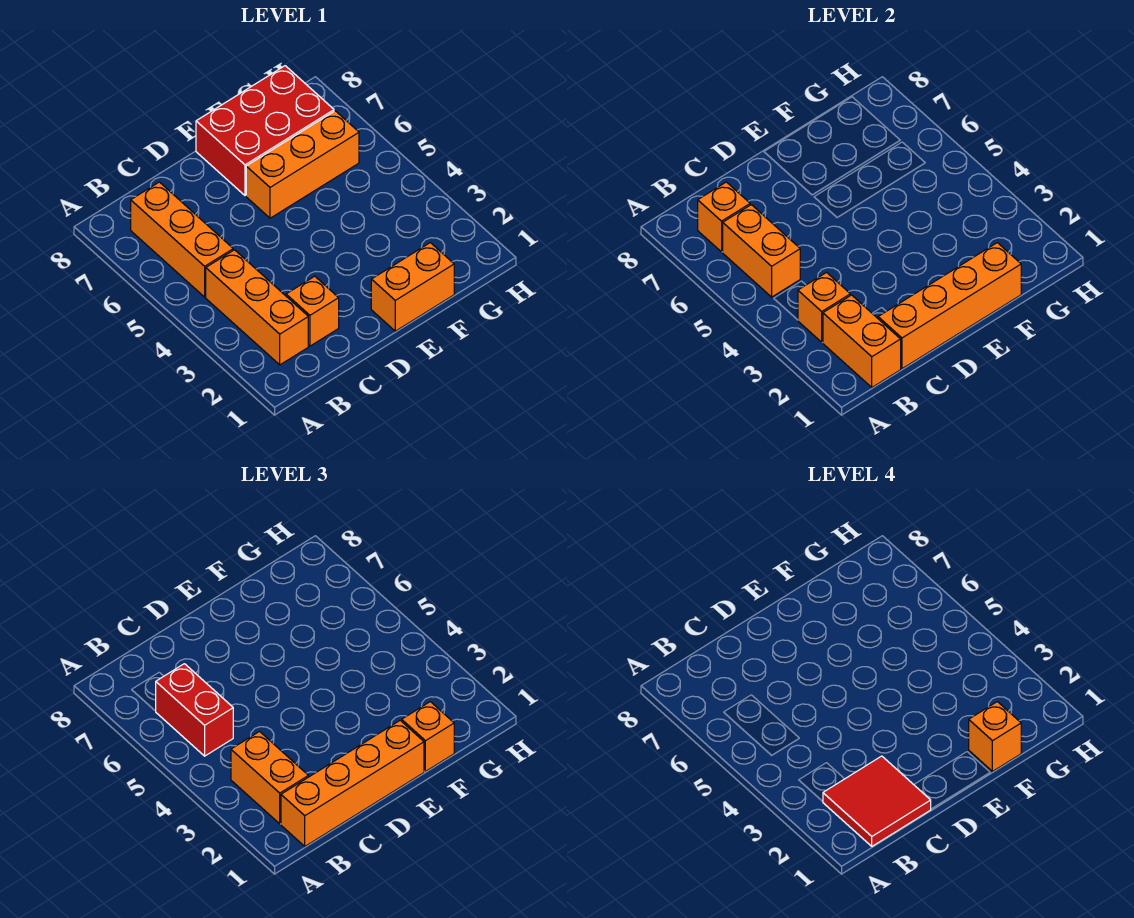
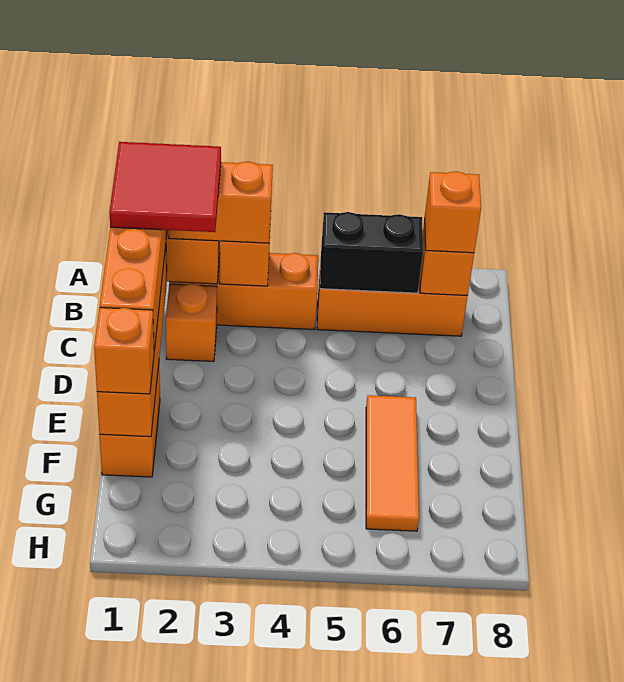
orange brick B5:B6 level 2 -> black brick B5:B6 level 2
red brick B5:B6 level 3 -> none
orange brick E6:G6 level 1 -> orange tile E6:G6 level 1
red brick E7:G8 level 1 -> none
orange brick F1 level 4 -> orange brick B7 level 3

